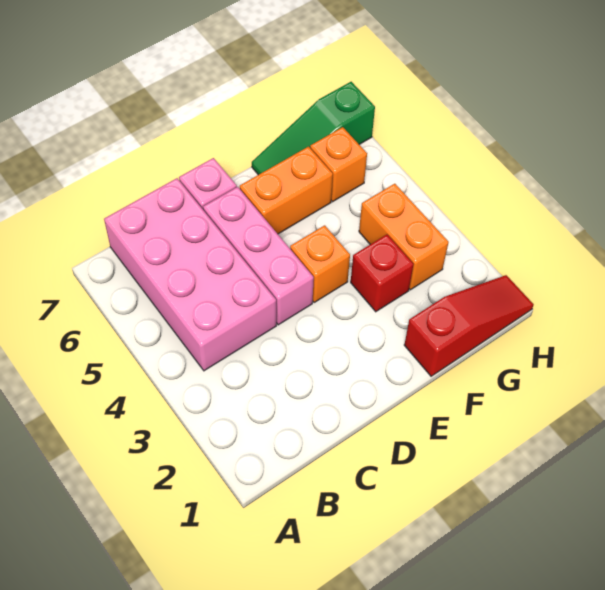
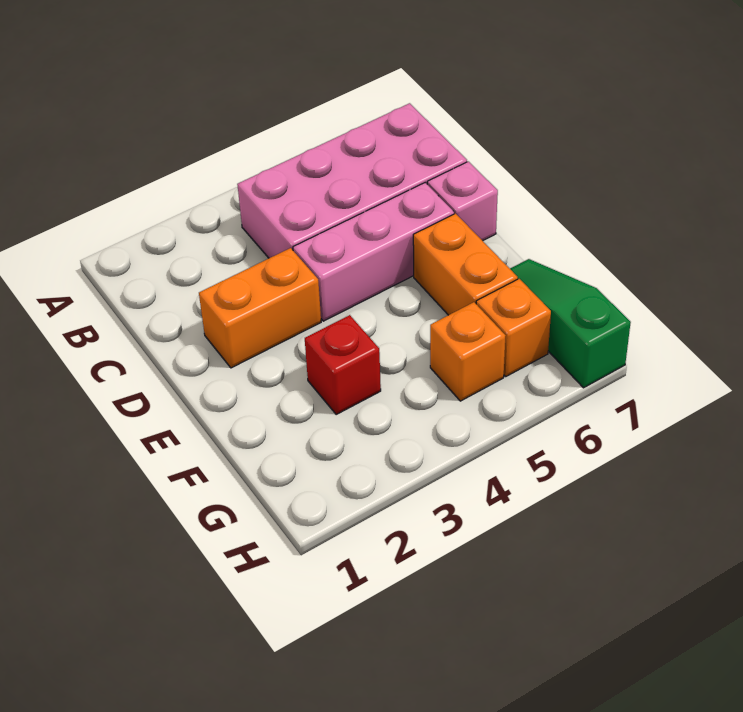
orange brick E4 level 1 -> orange brick G5 level 1
red slope F1:H1 level 1 top F -> none
orange brick G3:G4 level 1 -> orange brick D2:D3 level 1

